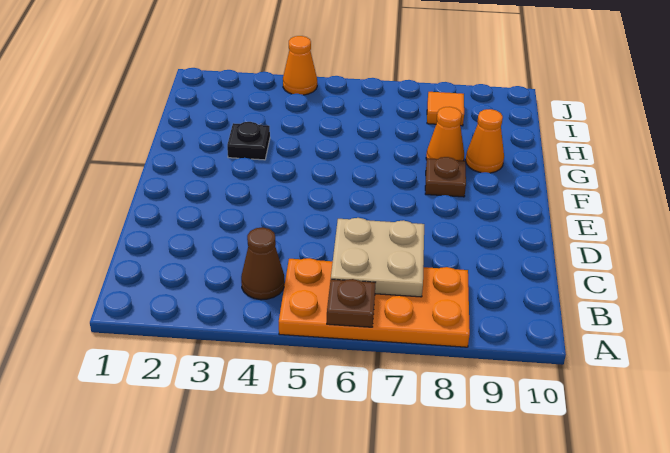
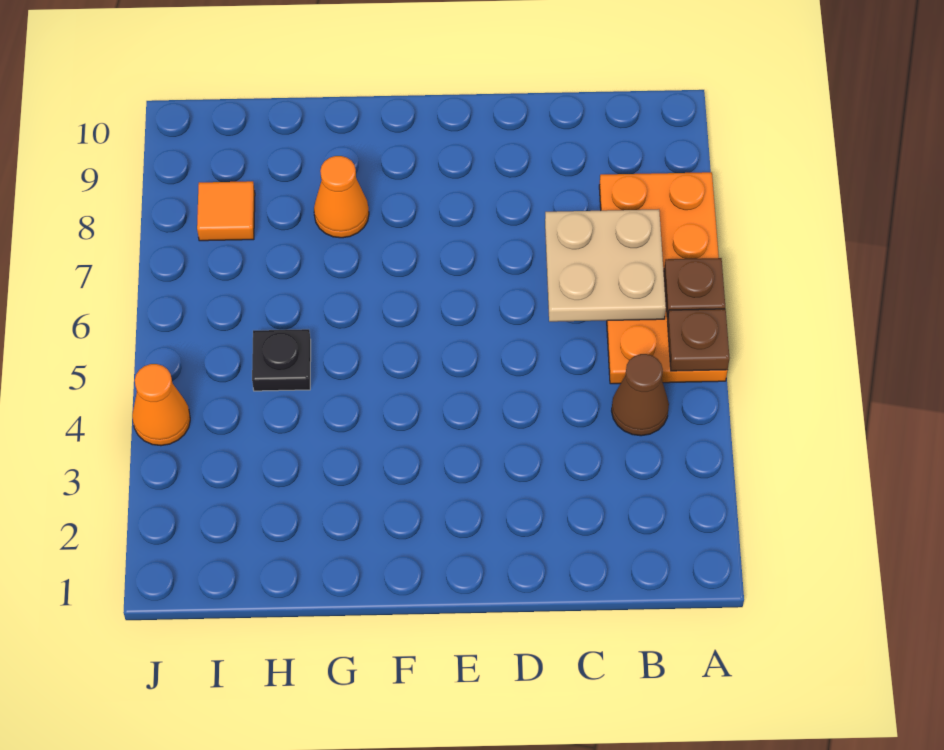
brown plate F8 level 1 -> brown plate A5 level 2
black plate G3 level 1 -> black plate H5 level 1
orange cone G9 level 1 -> none

